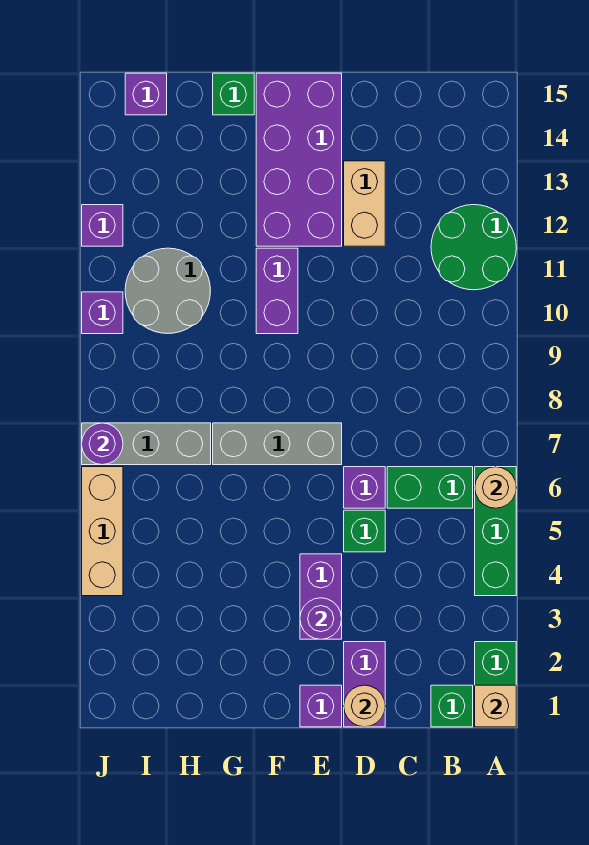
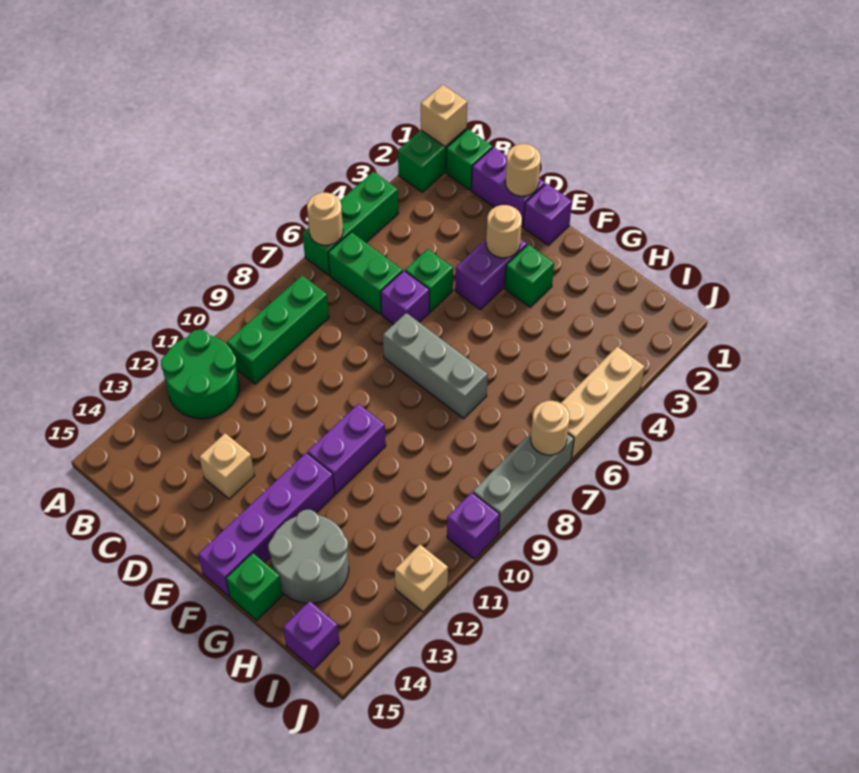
none -> green brick B8:B10 level 1
purple brick D1:D2 level 1 -> purple brick C1:D1 level 1
tan brick D12:D13 level 1 -> tan brick D13 level 1
purple round brick E3 level 2 -> tan round brick E3 level 2
purple brick E12:F15 level 1 -> purple brick F12:F15 level 1
none -> green brick F3 level 1
grey brick H7:J7 level 1 -> grey brick J7:J9 level 1
grey round brick H10:I11 level 1 -> grey round brick G13:H14 level 1
purple round brick J7 level 2 -> tan round brick J7 level 2
purple brick J12 level 1 -> tan brick J12 level 1

